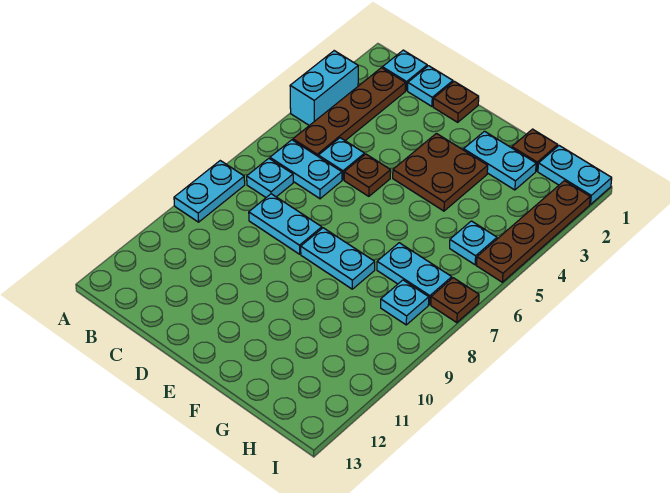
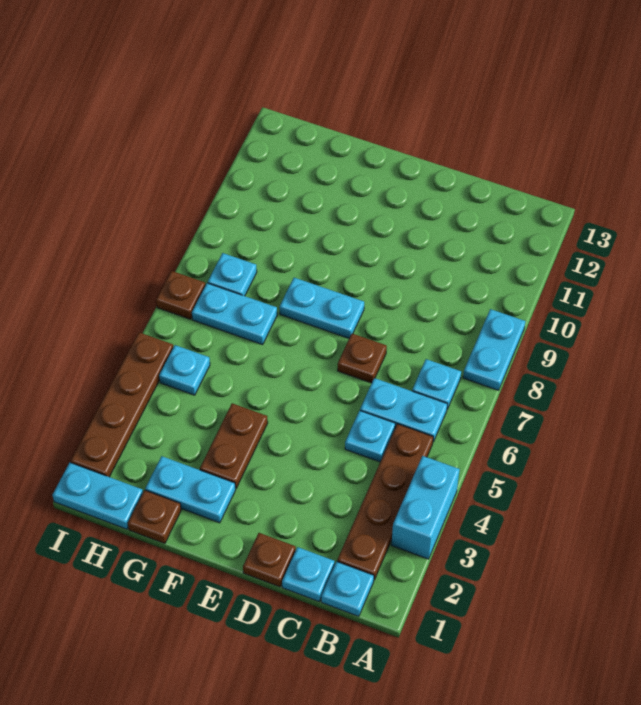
cyan plate C8:D8 level 1 -> none
brown plate D5 level 1 -> brown plate D7 level 1
brown plate E3:F4 level 1 -> brown plate F3:F4 level 1

